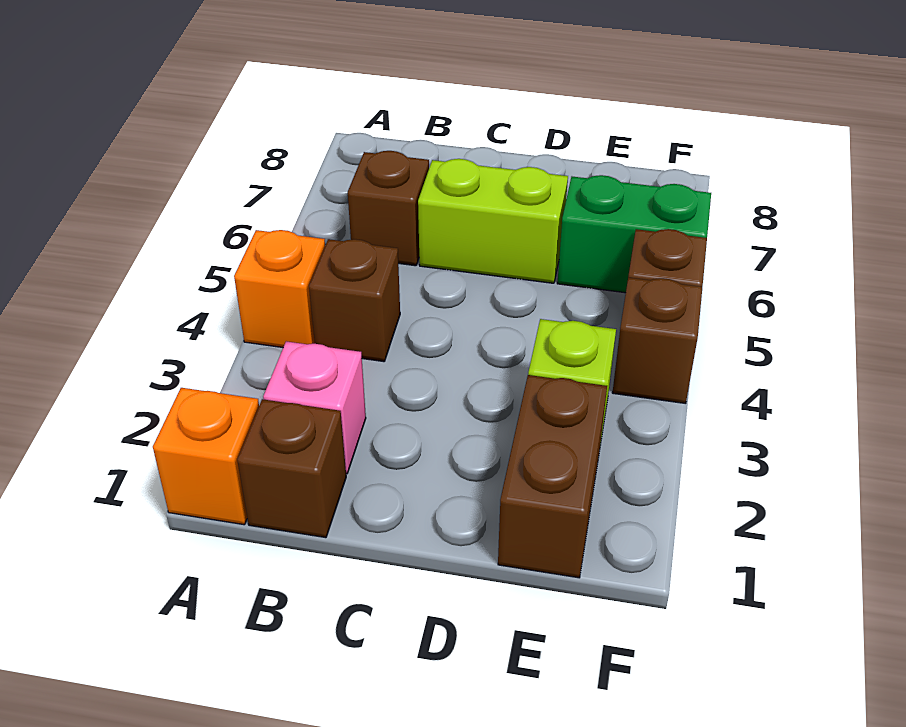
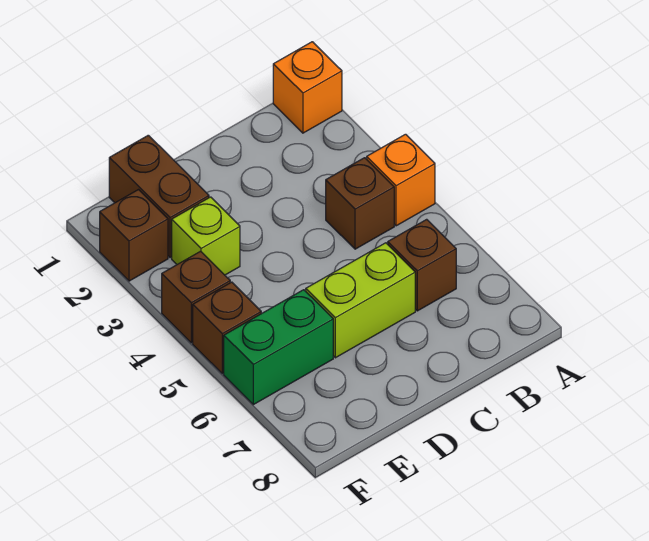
brown brick B1 level 1 -> brown brick F2 level 1
pink brick B2 level 1 -> none

